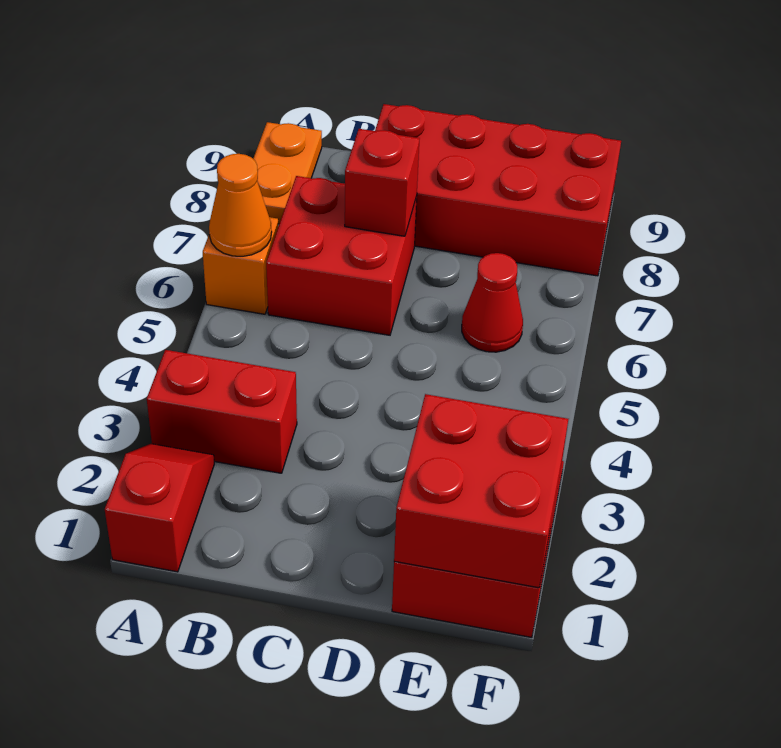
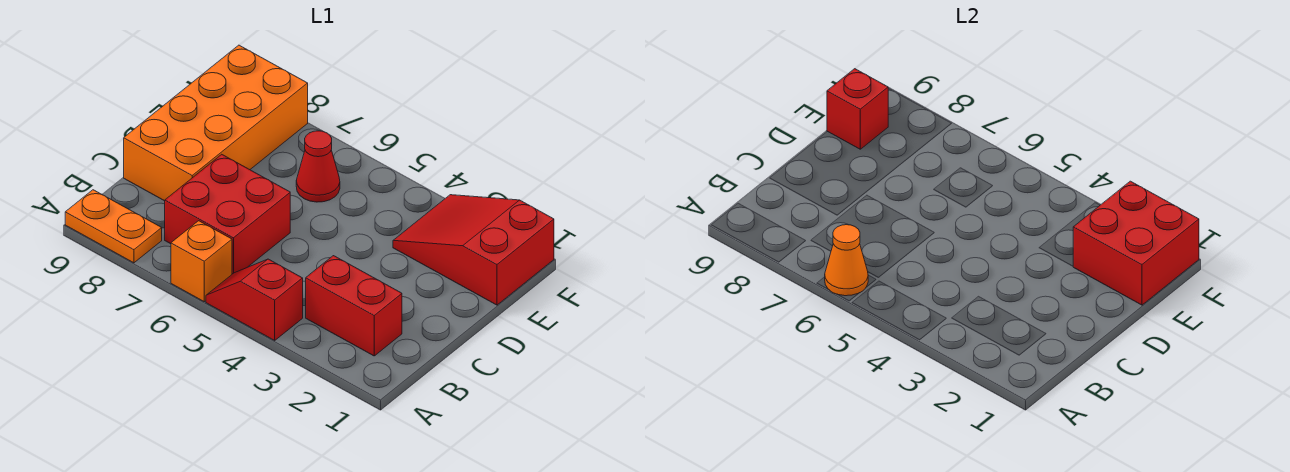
red slope A1:A2 level 1 top 1 -> red slope A4:A5 level 1 top 4
red brick A3:B3 level 1 -> red brick B2:B3 level 1
red brick C7 level 2 -> red brick E9 level 2
red brick C8:F9 level 1 -> orange brick C8:F9 level 1

